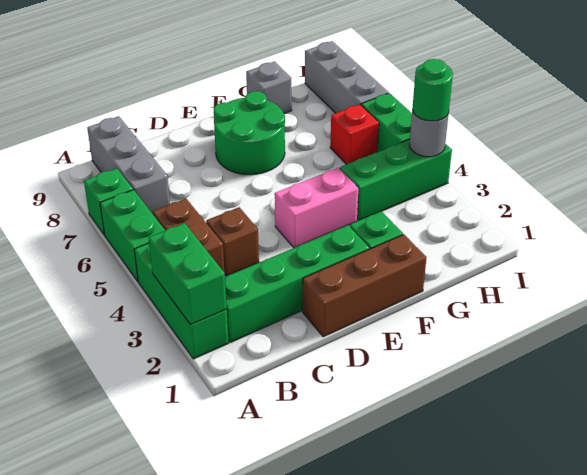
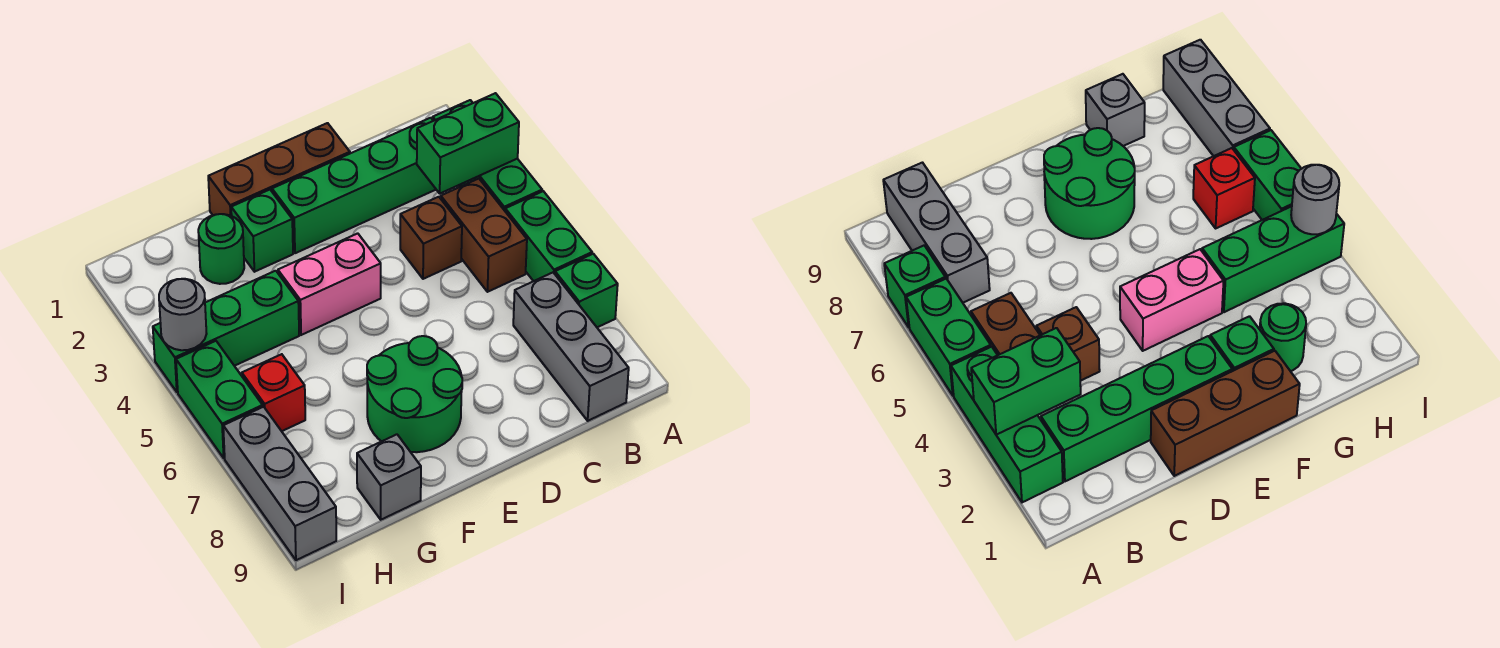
green brick A2:A3 level 2 -> green brick A3:B3 level 2
green round brick I4 level 3 -> green round brick G2 level 1

